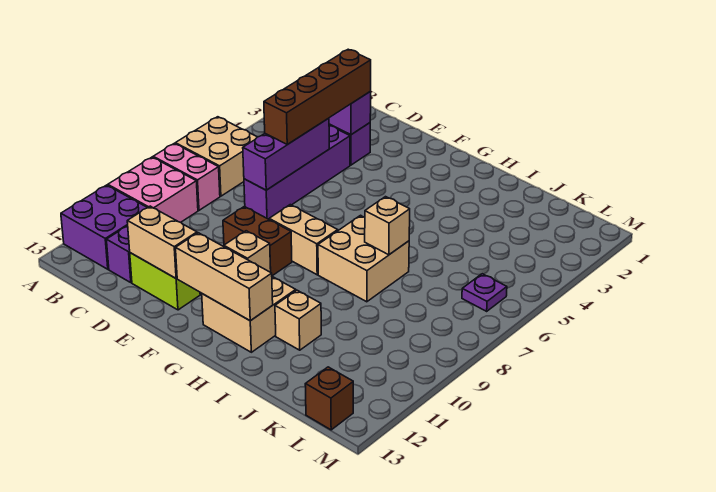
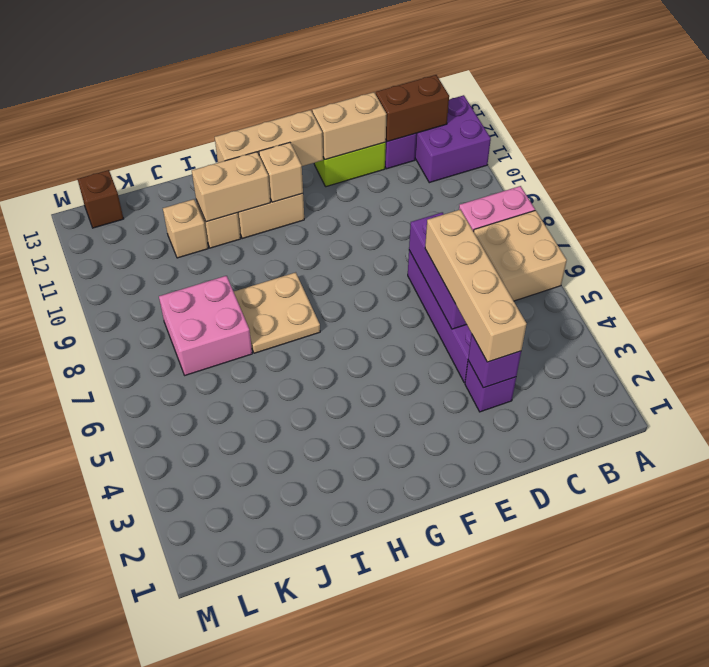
pink brick A9:B10 level 1 -> pink brick J7:K8 level 1
brown brick D3:D6 level 3 -> tan brick D3:D6 level 3
brown brick E9:F9 level 1 -> brown brick B12:C12 level 2
tan brick F8:G8 level 1 -> tan brick H11:I11 level 2
tan brick H7:I8 level 1 -> tan plate H7:I8 level 1
tan brick I7 level 2 -> tan brick J11 level 1
purple plate L6 level 1 -> none

